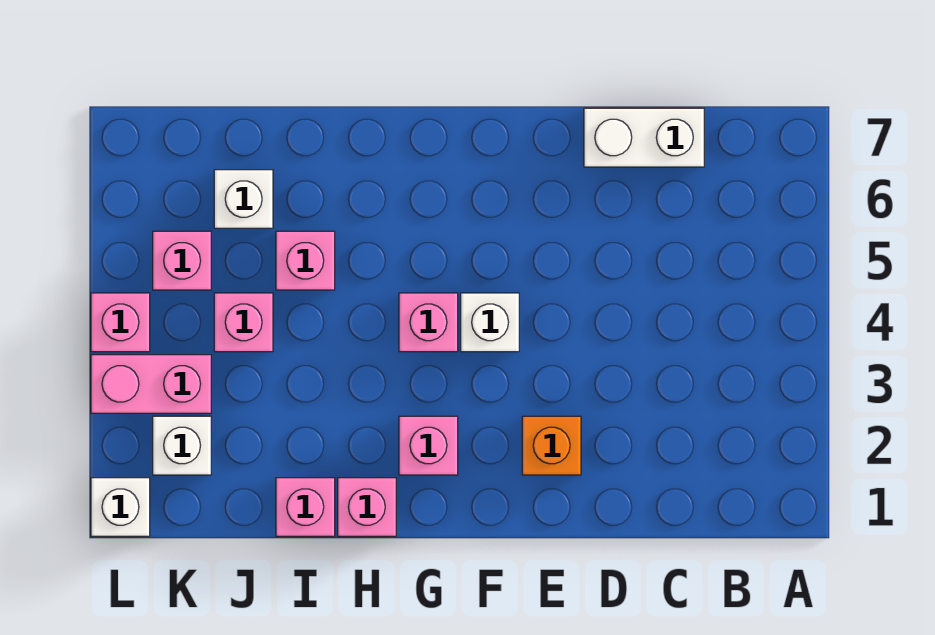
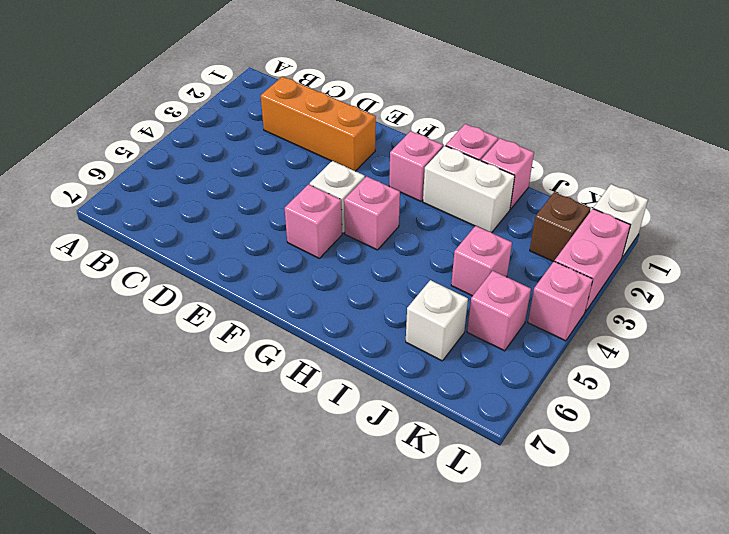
white brick C7:D7 level 1 -> white brick H2:I2 level 1
orange brick E2 level 1 -> orange brick C2:E2 level 1
pink brick I5 level 1 -> pink brick F5 level 1
white brick K2 level 1 -> brown brick K2 level 1
pink brick K3:L3 level 1 -> pink brick L2:L3 level 1

